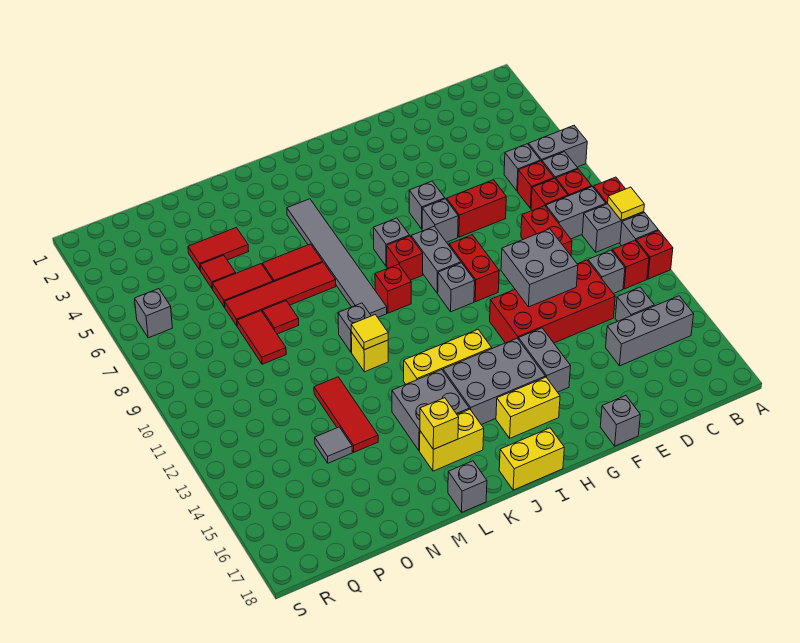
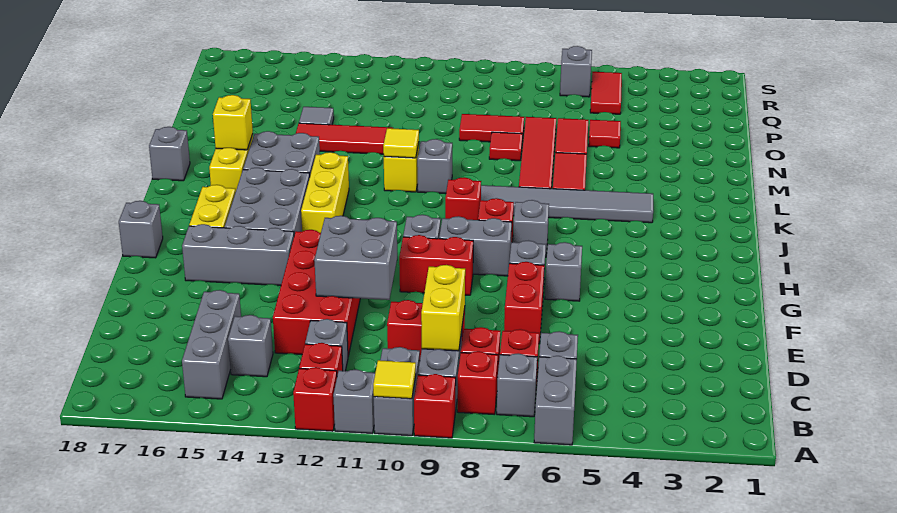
grey brick F18 level 1 -> grey brick H18 level 1
grey brick G14:G15 level 1 -> grey brick G14:G16 level 1
yellow brick I18:J18 level 1 -> yellow brick C9:D9 level 2
red tile N4:O4 level 1 -> red tile Q5:R5 level 1

